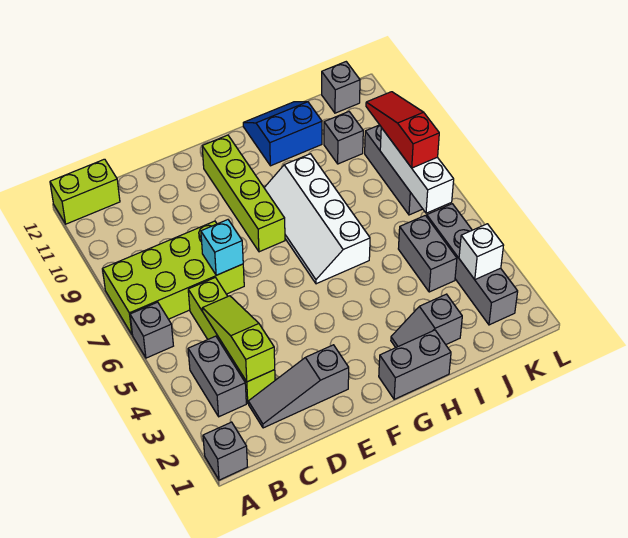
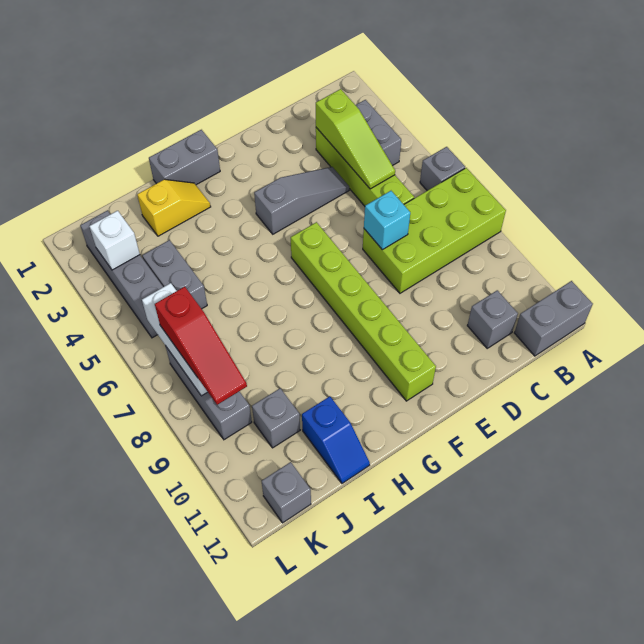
grey brick A1 level 1 -> grey brick C11 level 1
lime brick A12:B12 level 1 -> grey brick A12:B12 level 1
grey slope C2:E2 level 1 top E -> grey slope D4:F4 level 1 top F
lime brick F8:F11 level 1 -> lime brick F6:F11 level 1
white slope G6:H9 level 1 top H -> none
grey slope H2:I2 level 1 top I -> yellow slope H2:I2 level 1 top I
blue slope H11:I12 level 1 top 11 -> blue slope I11:I12 level 1 top 11

